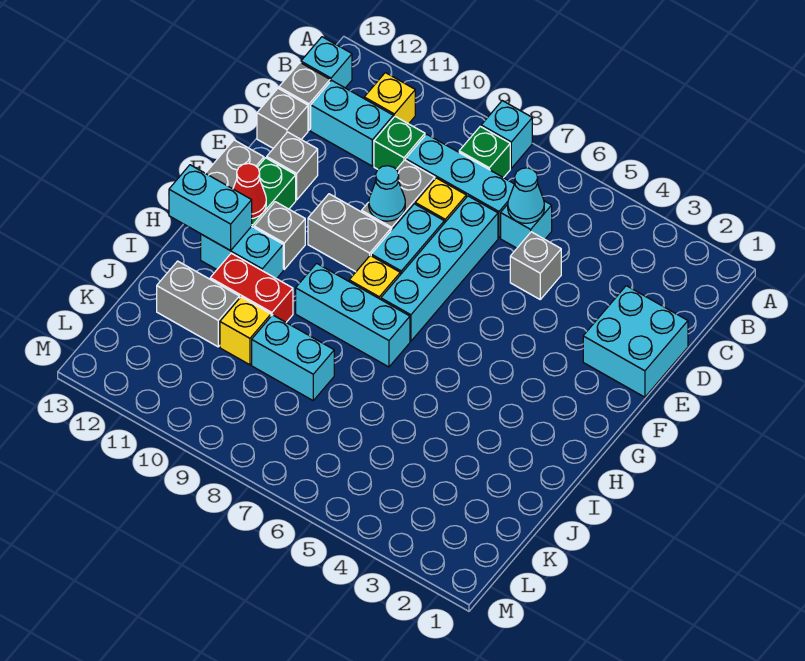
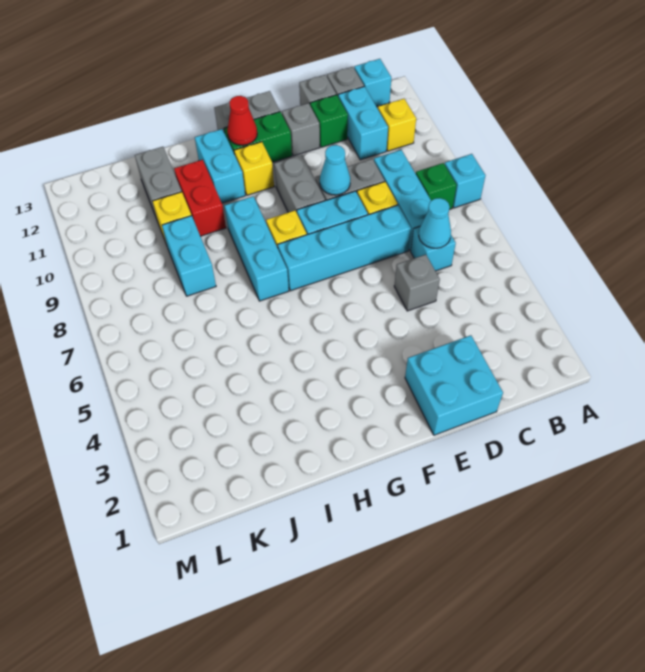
green brick C10 level 1 -> green brick D12 level 1
grey brick G11 level 1 -> yellow brick G11 level 1
cyan brick H12:H13 level 2 -> none

